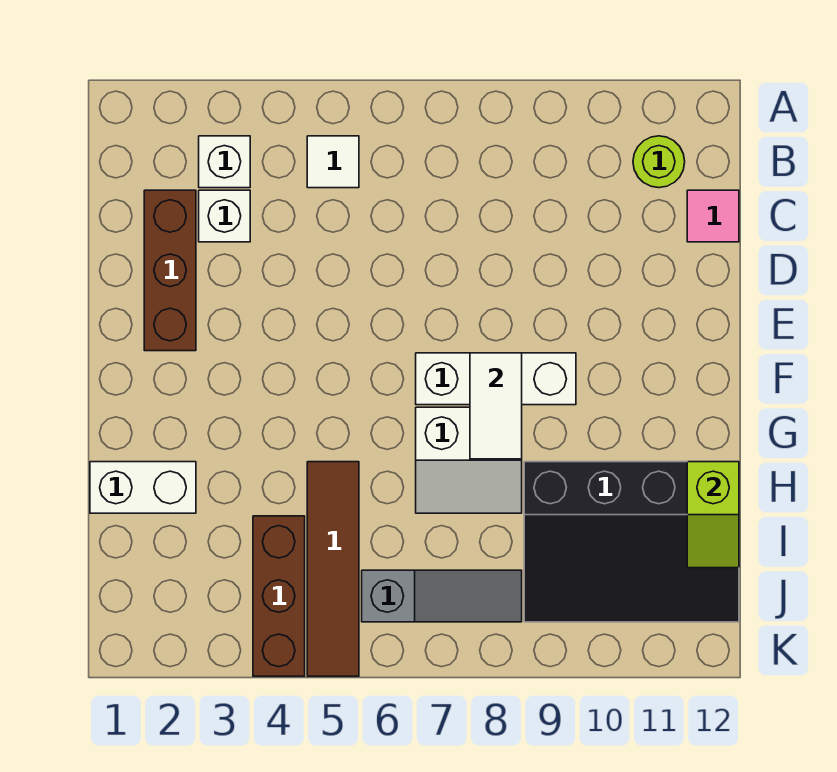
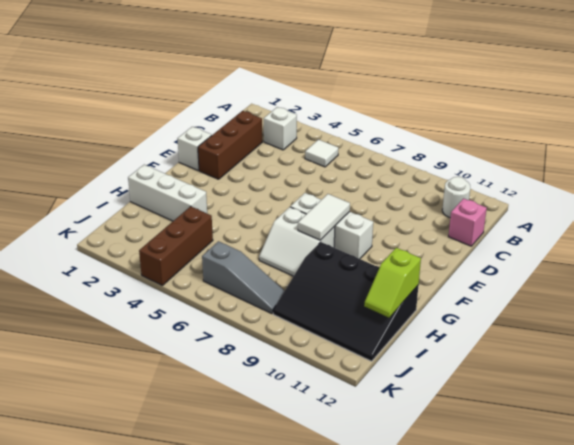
lime round brick B11 level 1 -> white round brick B11 level 1
white brick C3 level 1 -> white brick E1 level 1
pink tile C12 level 1 -> pink brick C12 level 1
white brick H1:H2 level 1 -> white brick H1:H3 level 1
brown tile H5:K5 level 1 -> none

